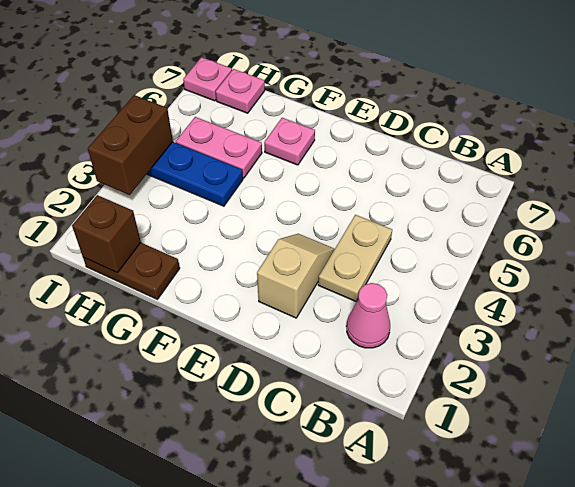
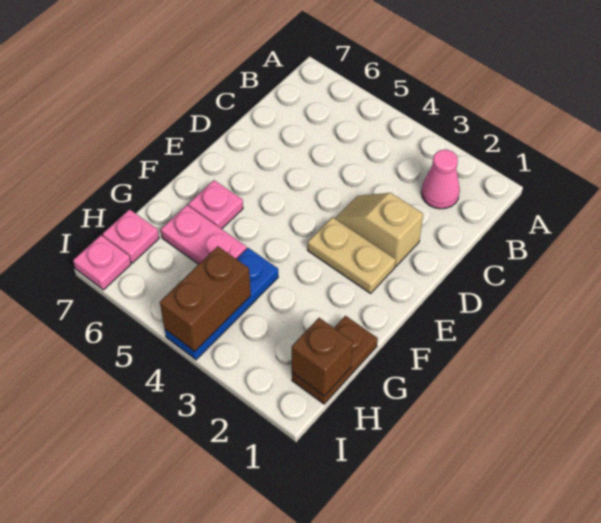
tan plate C3:C4 level 1 -> tan plate E2:E3 level 1
pink plate G5:H5 level 1 -> pink plate G5:G6 level 1
brown brick I3:I4 level 2 -> brown brick H4:I4 level 2

